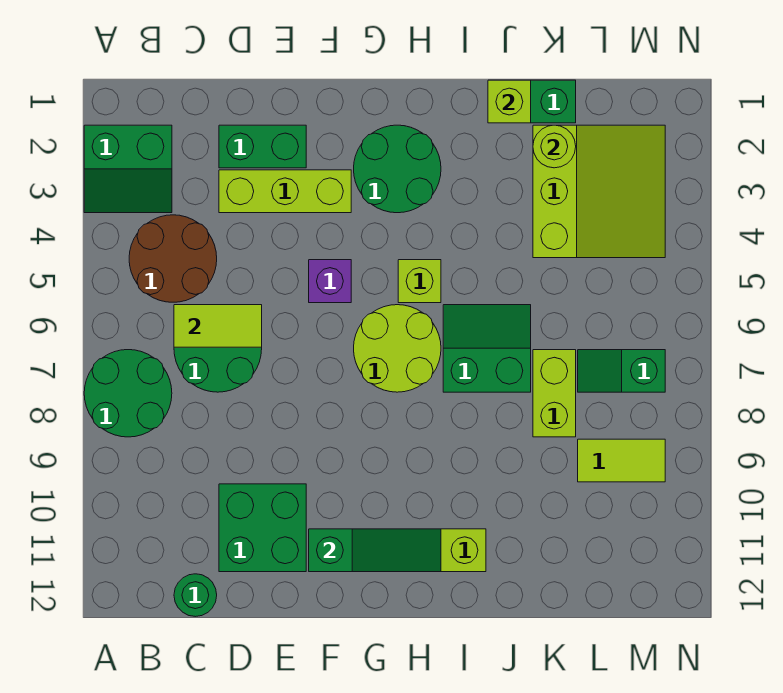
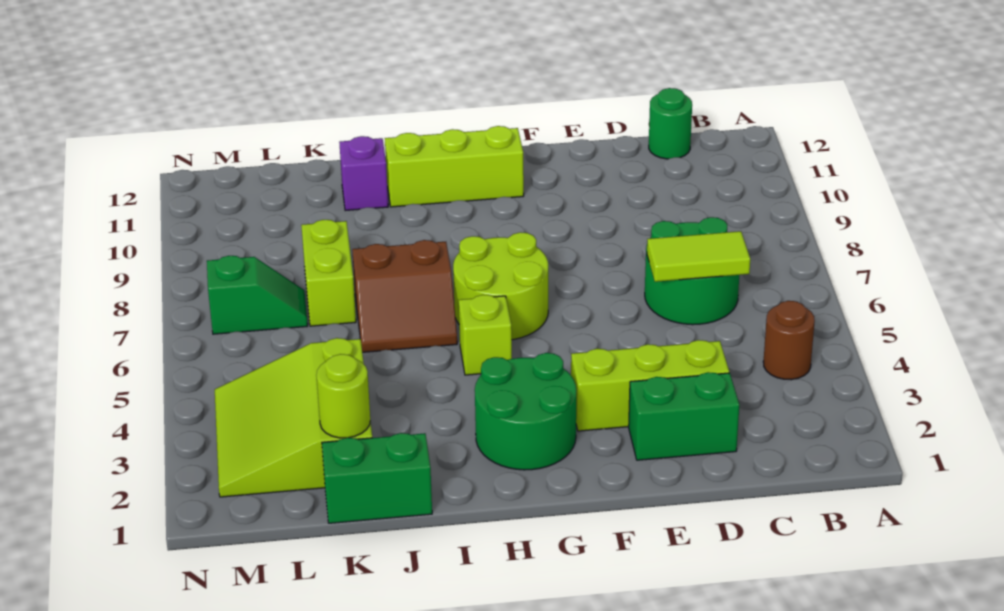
green slope A2:B3 level 1 top 2 -> none
green round brick A7:B8 level 1 -> none
brown round brick B4:C5 level 1 -> brown round brick B4 level 1
green brick D10:E11 level 1 -> none
purple brick F5 level 1 -> purple brick J11 level 1
green slope F11:H11 level 2 top F -> none
green slope I6:J7 level 1 top 7 -> brown slope I6:J7 level 1 top 7
lime brick J1 level 2 -> none
lime tile L9:M9 level 1 -> none

